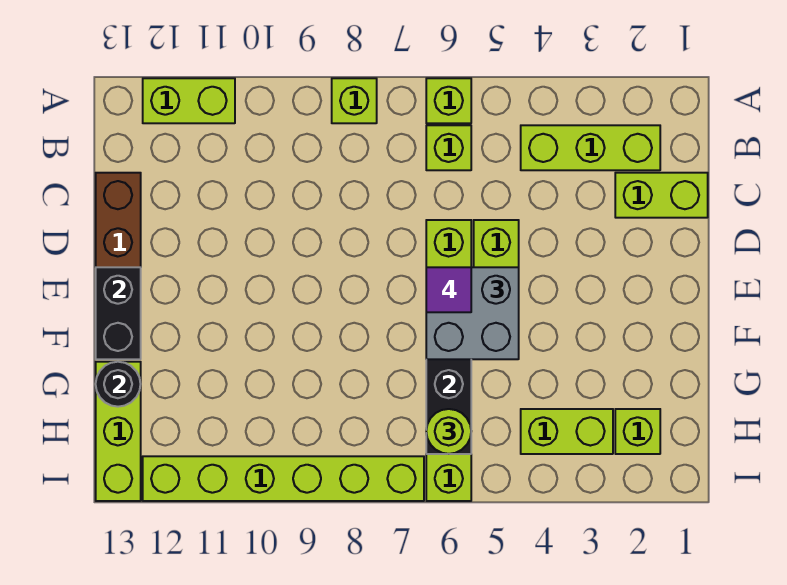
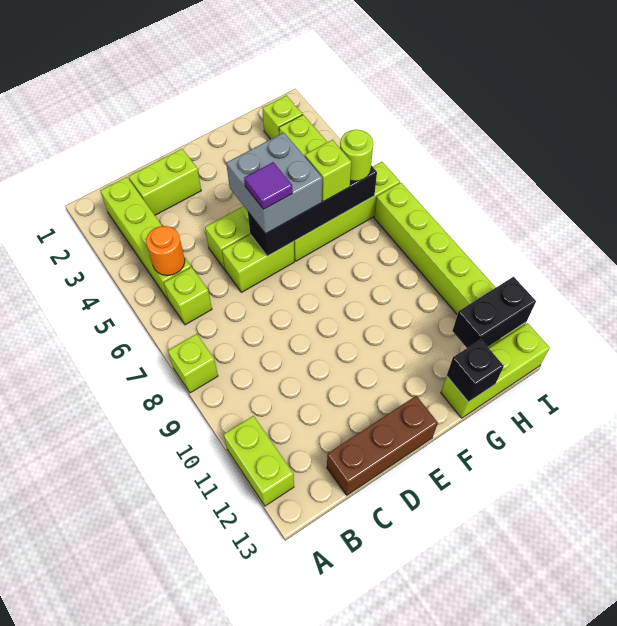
lime brick A6 level 1 -> lime brick G6 level 3
lime brick B2:B4 level 1 -> lime brick B2:B5 level 1
none -> orange round brick B5 level 2
lime brick C1:C2 level 1 -> lime brick C2:D2 level 1
black brick E13:F13 level 2 -> black brick H12:I12 level 2
black round brick G13 level 2 -> black brick G13 level 2

